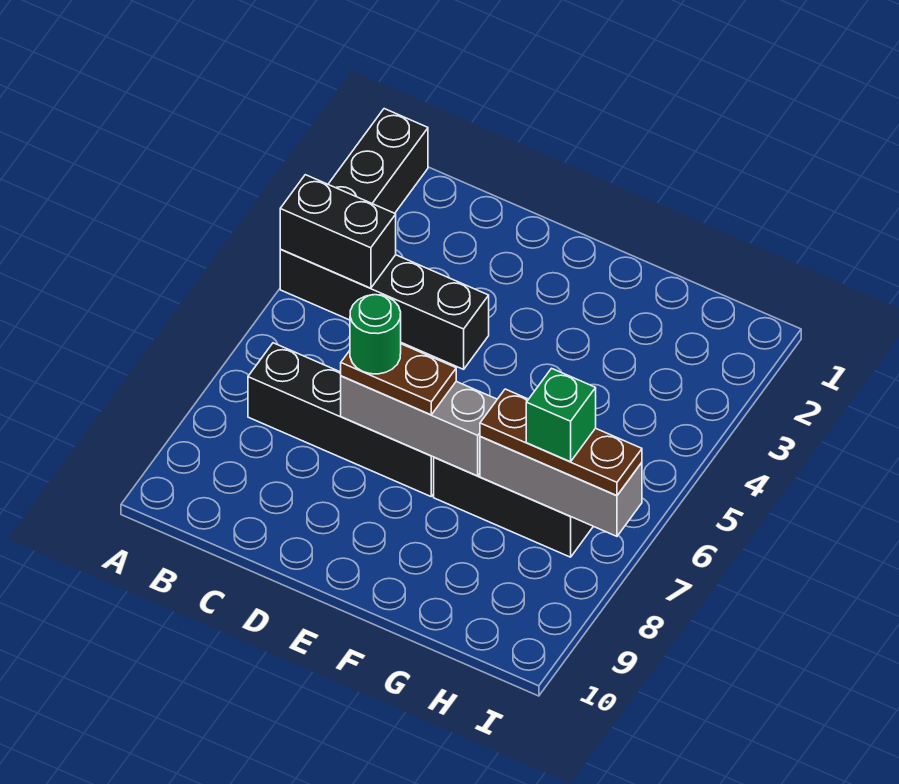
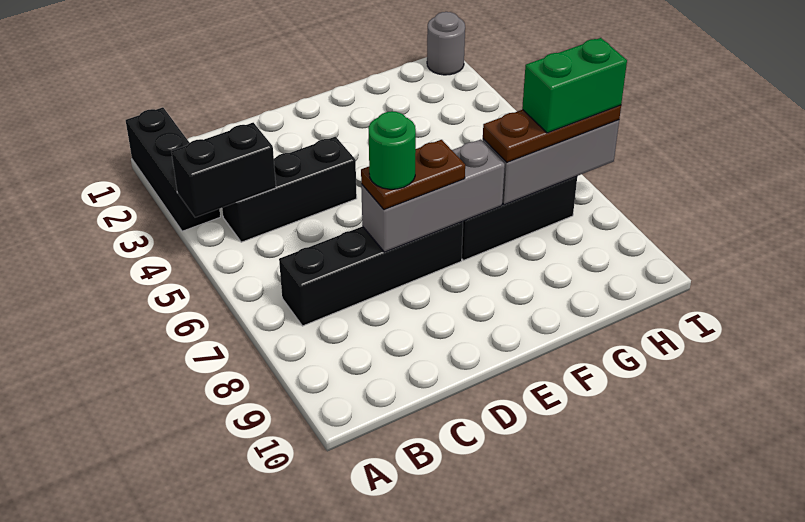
black brick A4:D4 level 1 -> black brick B4:D4 level 1
green brick H7 level 4 -> green brick H7:I7 level 4
none -> grey round brick I1 level 1

